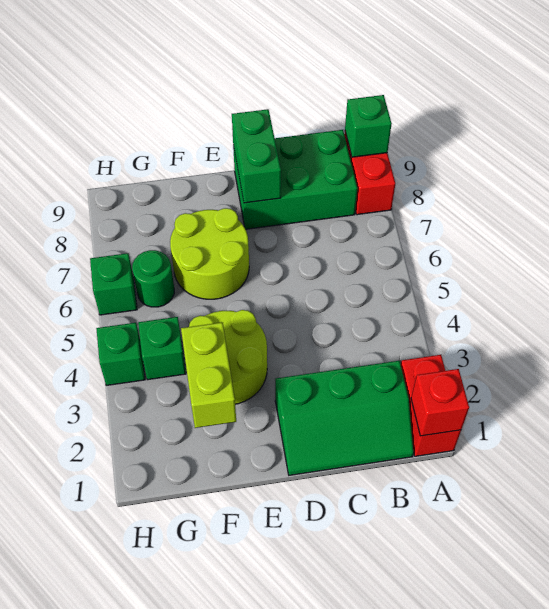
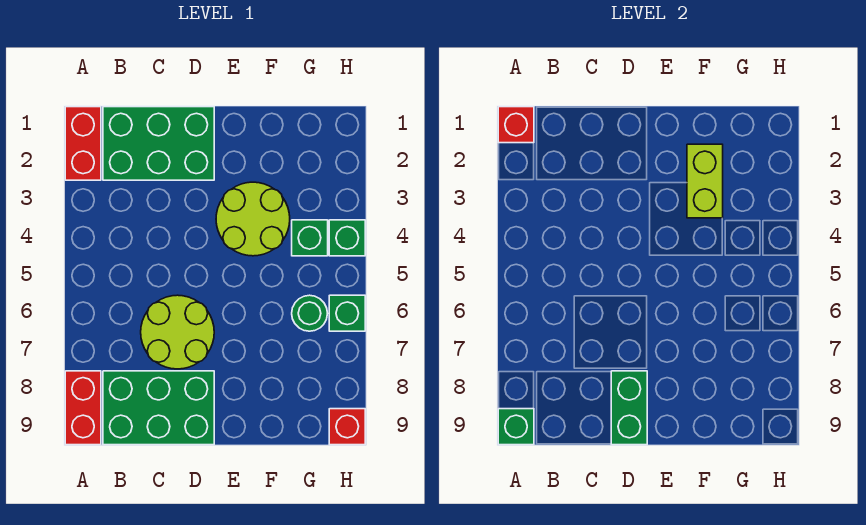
green slope B1:D2 level 1 top 2 -> green brick B1:D2 level 1
lime round brick E6:F7 level 1 -> lime round brick C6:D7 level 1
none -> red brick H9 level 1

